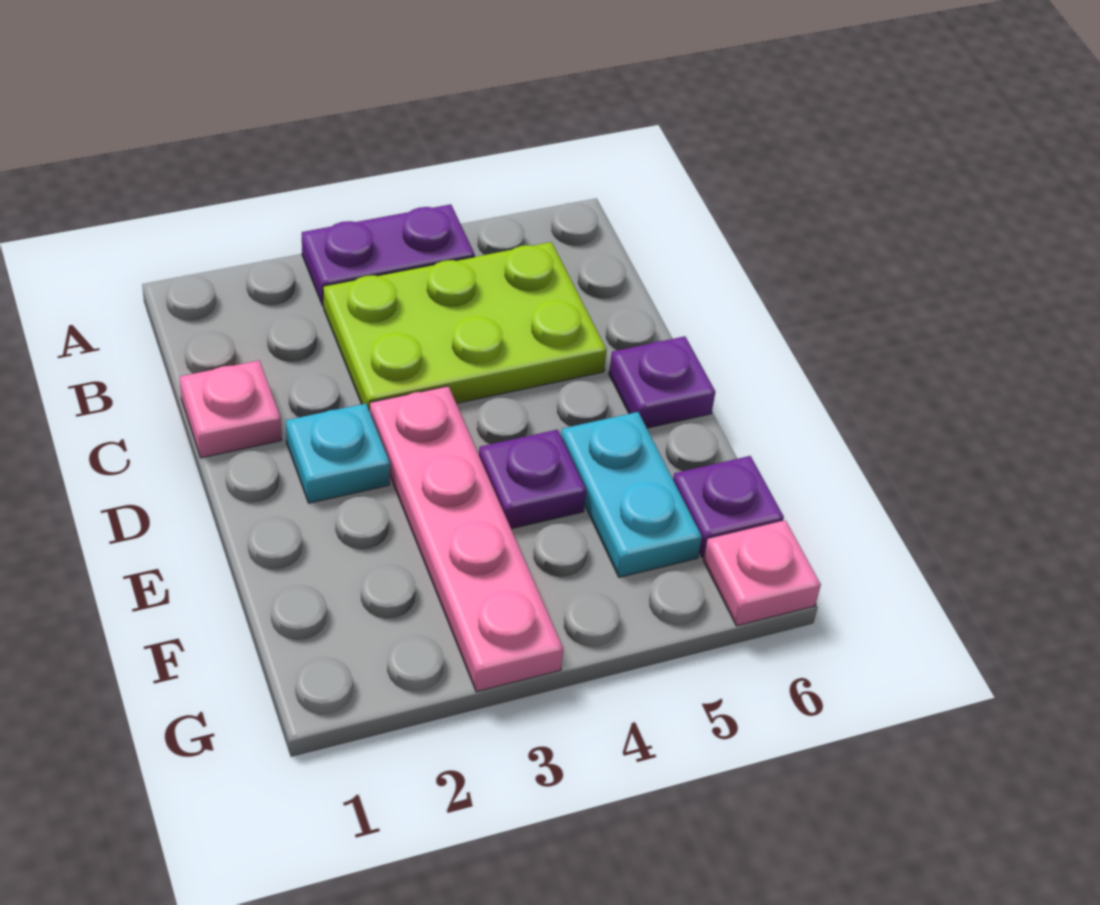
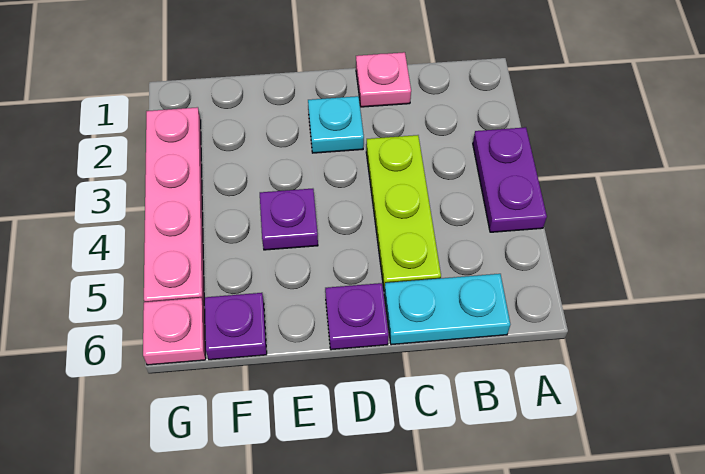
lime plate B3:C5 level 1 -> lime plate C3:C5 level 1
pink plate D3:G3 level 1 -> pink plate G2:G5 level 1
cyan plate E5:F5 level 1 -> cyan plate B6:C6 level 1

